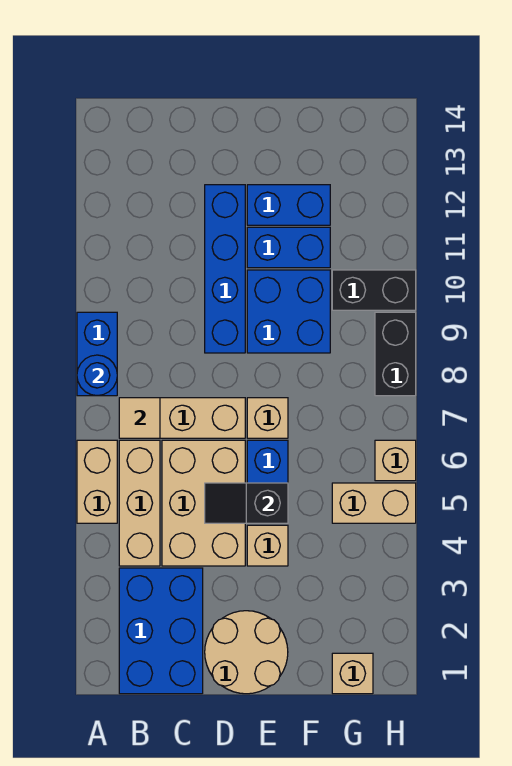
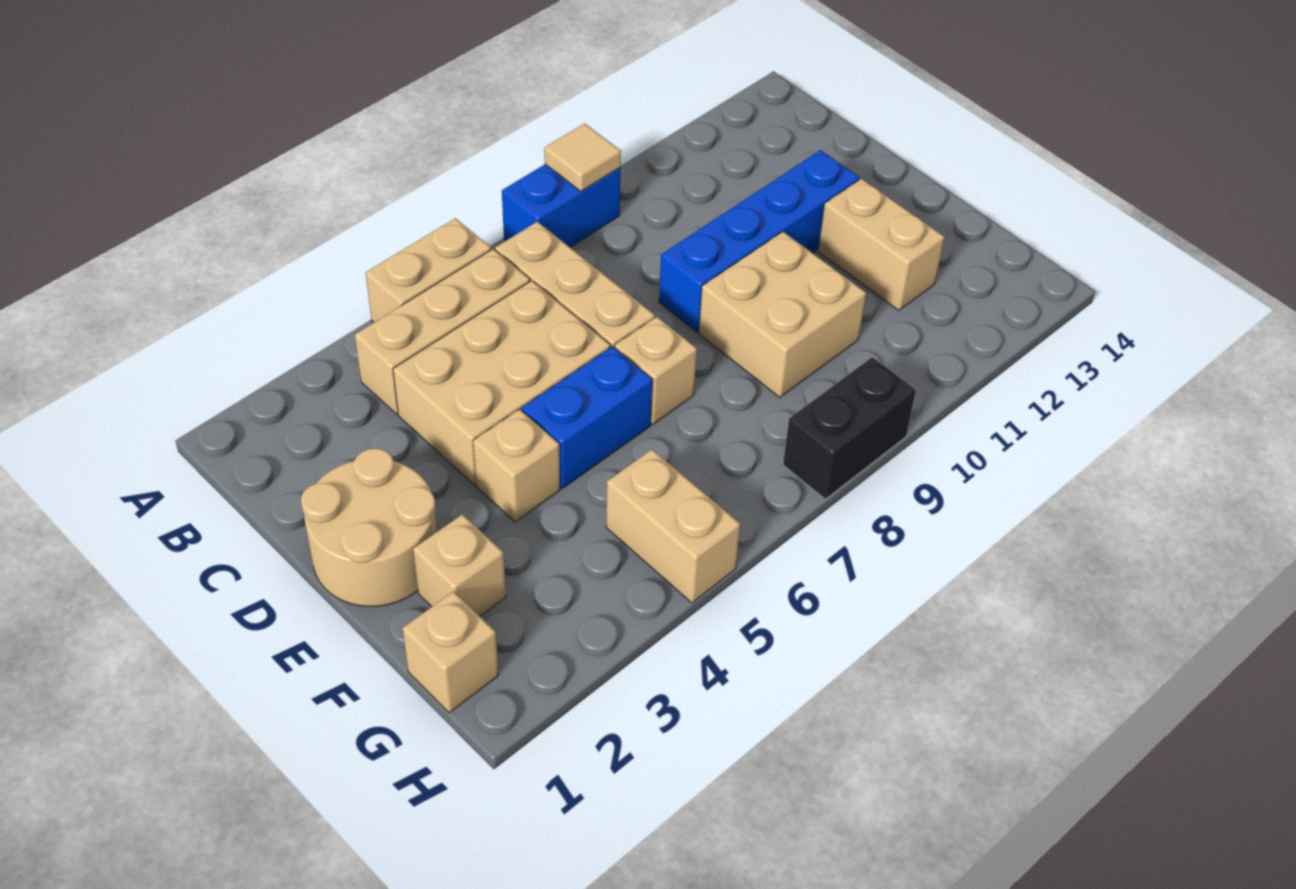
blue round brick A8 level 2 -> none
blue brick B1:C3 level 1 -> none
tan tile B7 level 2 -> tan tile A9 level 2
black slope D5:E5 level 2 top E -> none
blue brick E9:F10 level 1 -> tan brick E9:F10 level 1
blue brick E11:F11 level 1 -> none
blue brick E12:F12 level 1 -> tan brick E12:F12 level 1
black brick G10:H10 level 1 -> none
tan brick H6 level 1 -> tan brick F2 level 1

